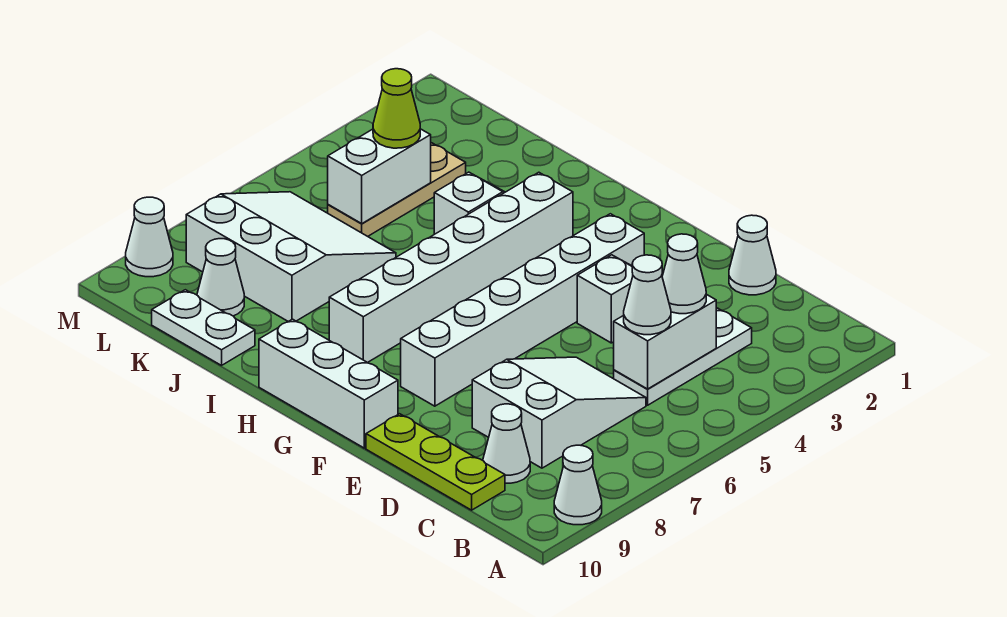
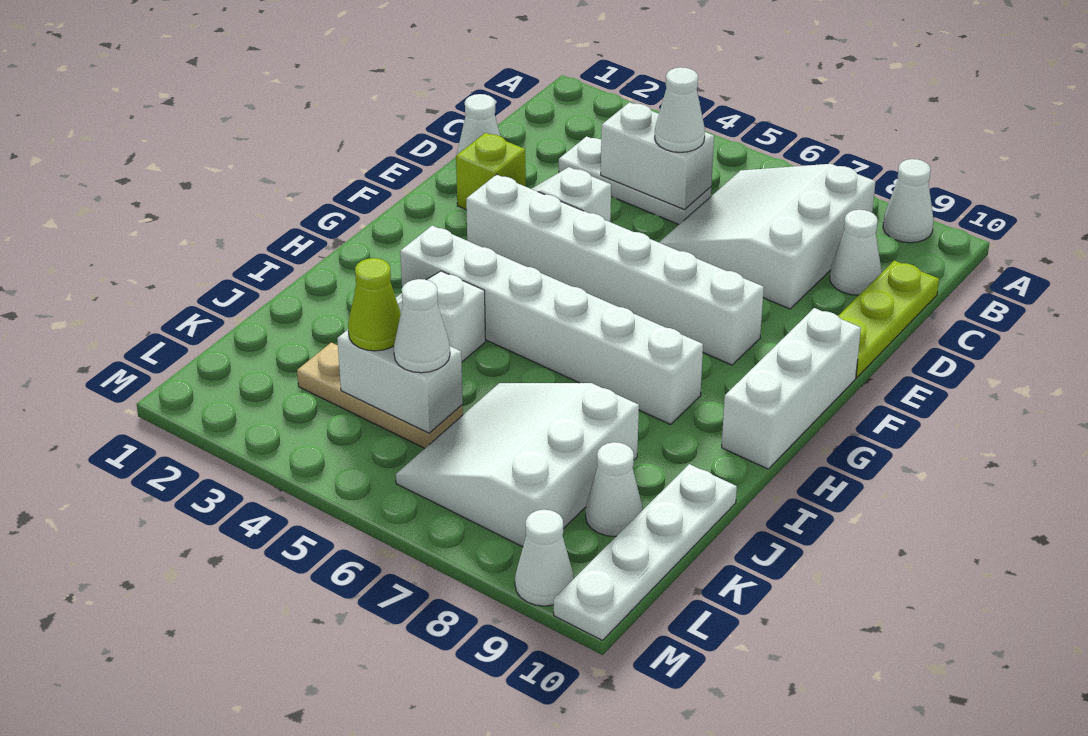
white cone C4 level 3 -> white cone K5 level 3
white slope C6:D8 level 1 top 8 -> white slope B6:D8 level 1 top 8
none -> lime brick E2 level 1
white plate J10:K10 level 1 -> white plate J10:M10 level 1

